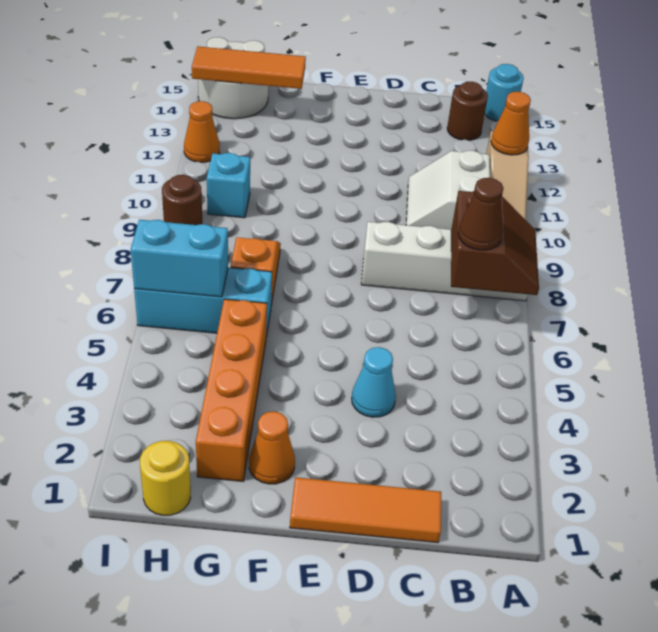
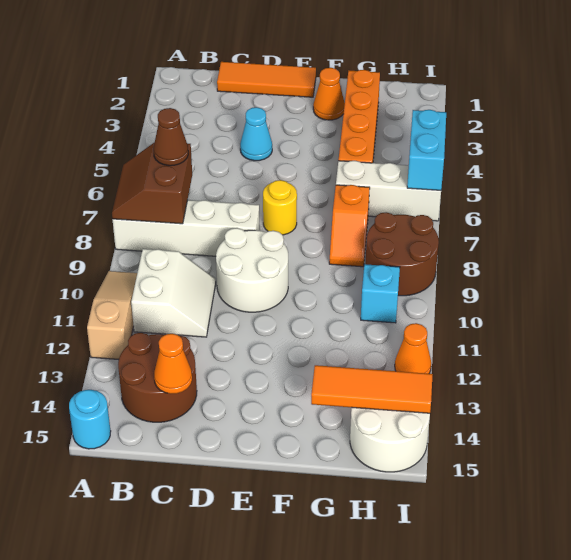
orange cone A12 level 2 -> orange cone C14 level 2
brown round brick B14 level 1 -> brown round brick B13:C14 level 1
none -> white round brick D9:E10 level 1
cyan brick G6:I6 level 1 -> white brick G6:I6 level 1
yellow round brick H1 level 1 -> yellow round brick E7 level 1
cyan brick H6:I6 level 2 -> cyan brick I5:I6 level 2
brown round brick I9 level 1 -> brown round brick H8:I9 level 1

